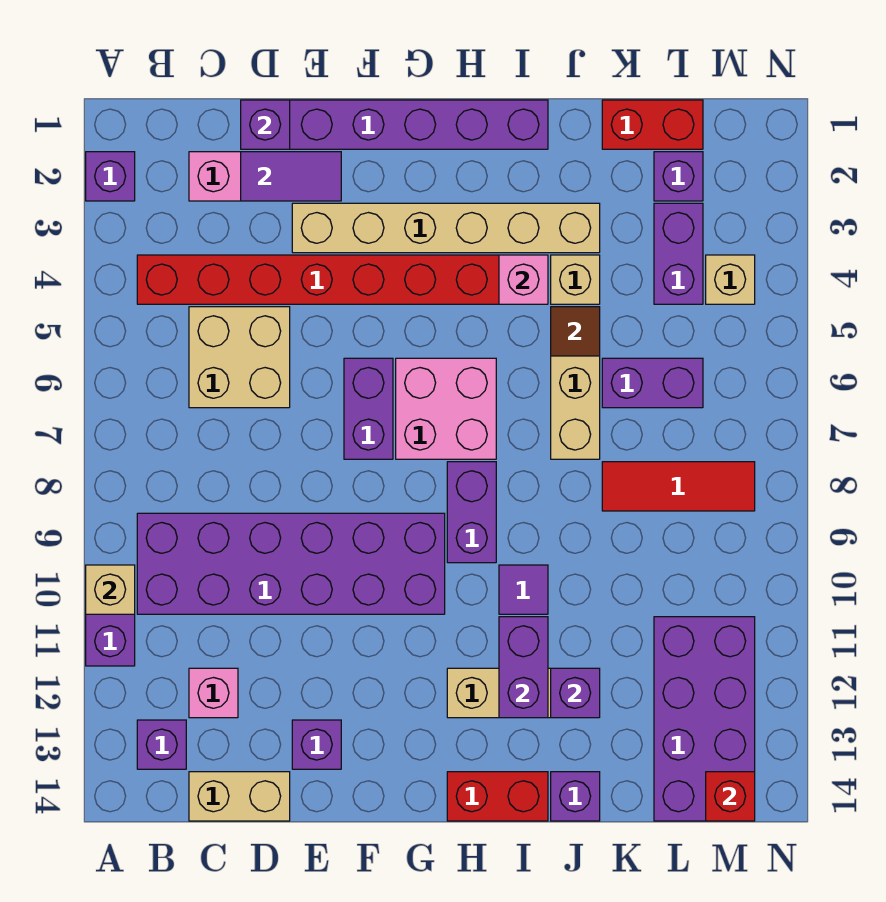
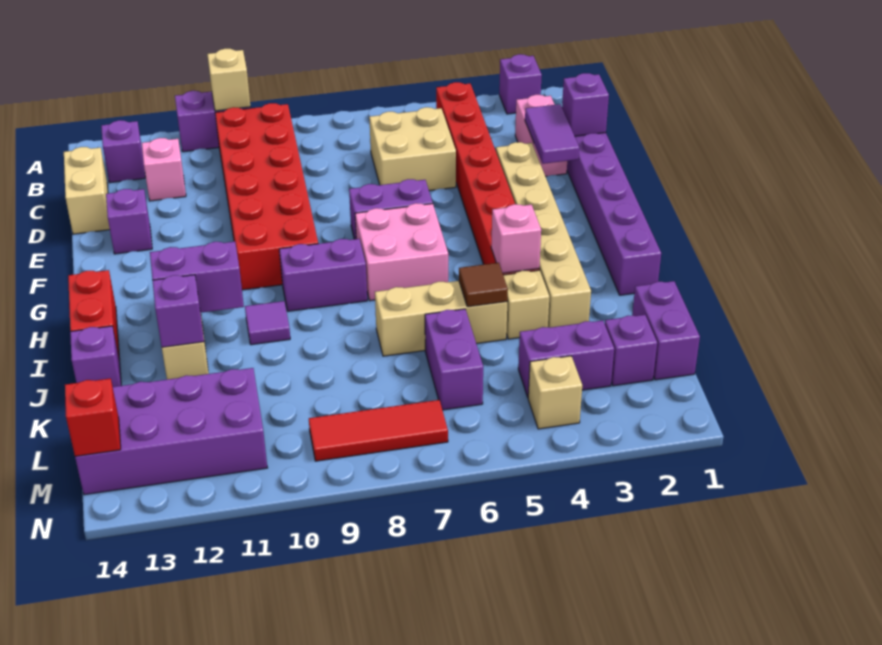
purple brick B9:G10 level 1 -> red brick B9:G10 level 1
red brick K1:L1 level 1 -> purple brick K1:L1 level 1
red tile K8:M8 level 1 -> red tile M7:M9 level 1

